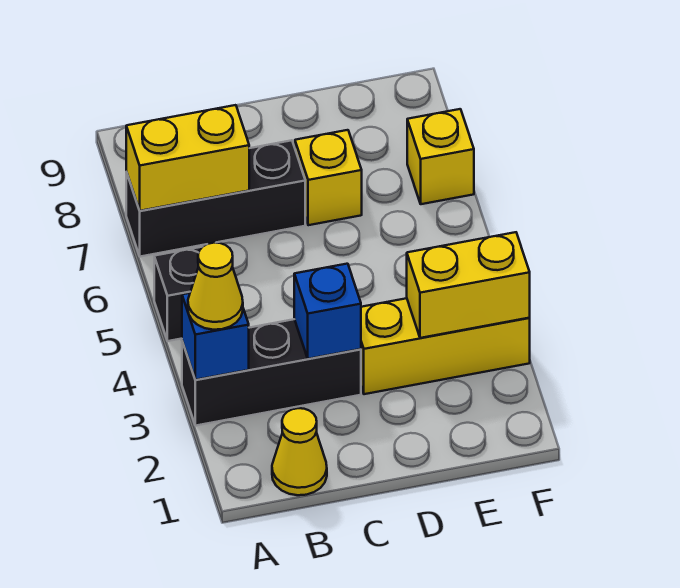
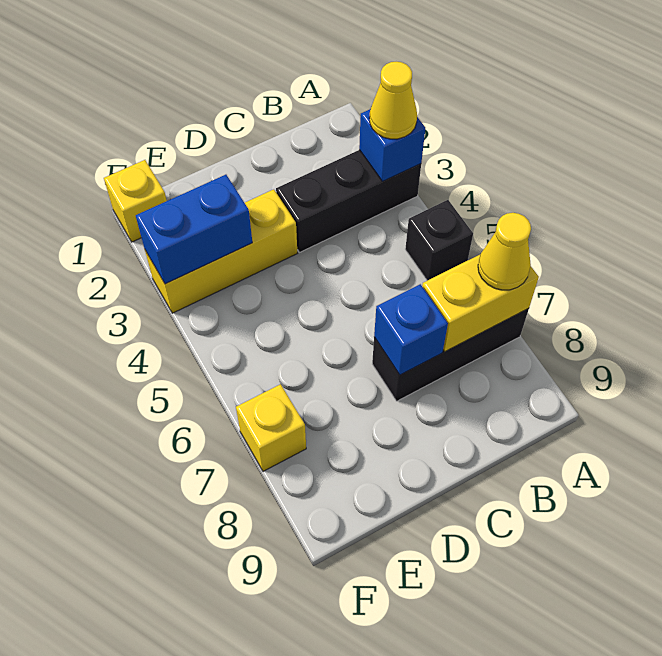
yellow cone B1 level 1 -> yellow cone A7 level 3
blue brick C3 level 2 -> blue brick C7 level 2
yellow brick D7 level 1 -> yellow brick F1 level 1
yellow brick E3:F3 level 2 -> blue brick E3:F3 level 2

